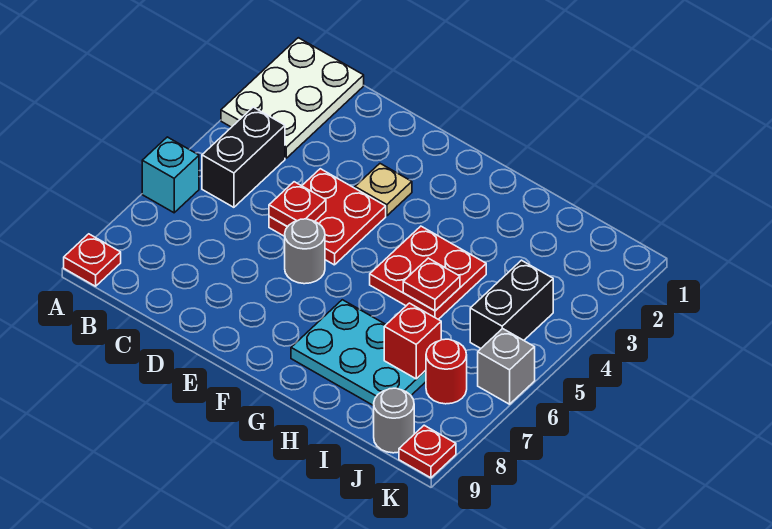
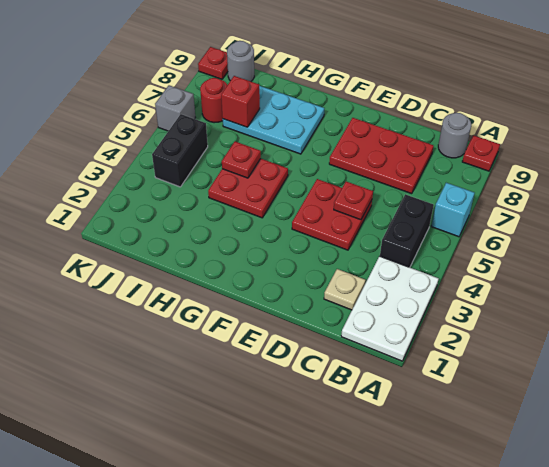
none -> red plate C7:E8 level 1
tan plate E3 level 1 -> tan plate C2 level 1
grey round brick E6 level 1 -> grey round brick B9 level 1

